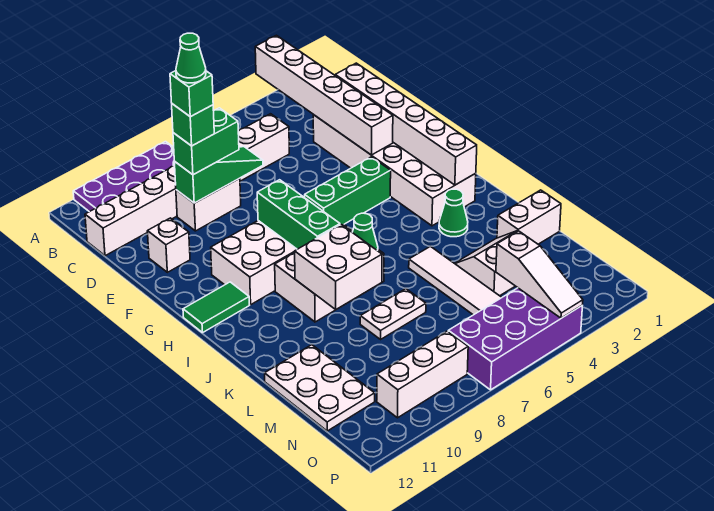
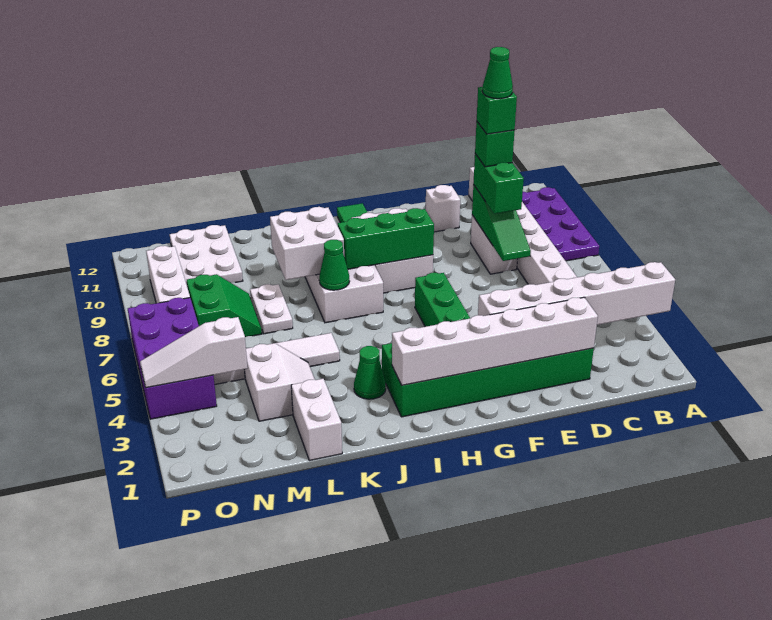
white brick D2:I3 level 1 -> green brick D2:I3 level 1
white plate L11:N12 level 1 -> white plate M10:N12 level 1
none -> green slope M7:N8 level 1 top N

